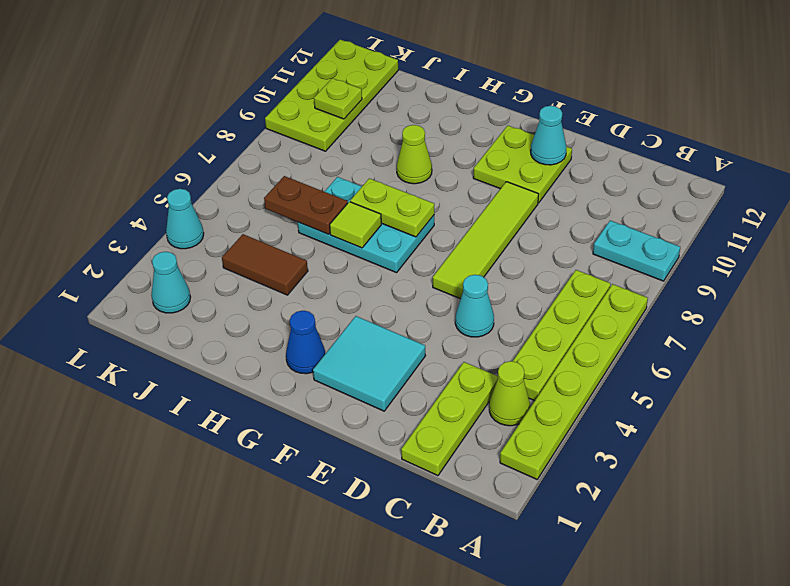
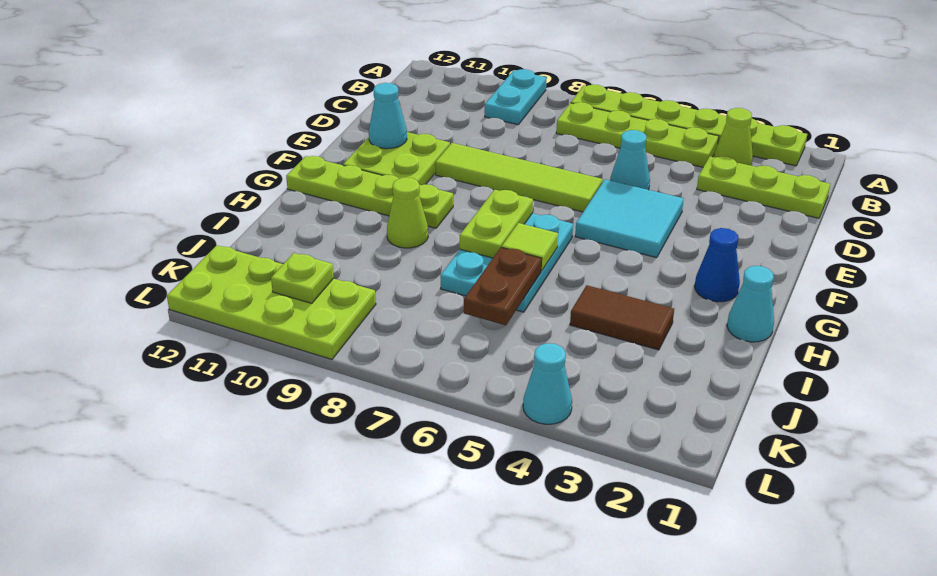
cyan tile E2:F3 level 1 -> cyan tile E4:F5 level 1
none -> lime plate G9:G12 level 1
brown tile I4:J4 level 1 -> brown tile I3:I4 level 1
cyan cone K2 level 1 -> cyan cone H1 level 1

